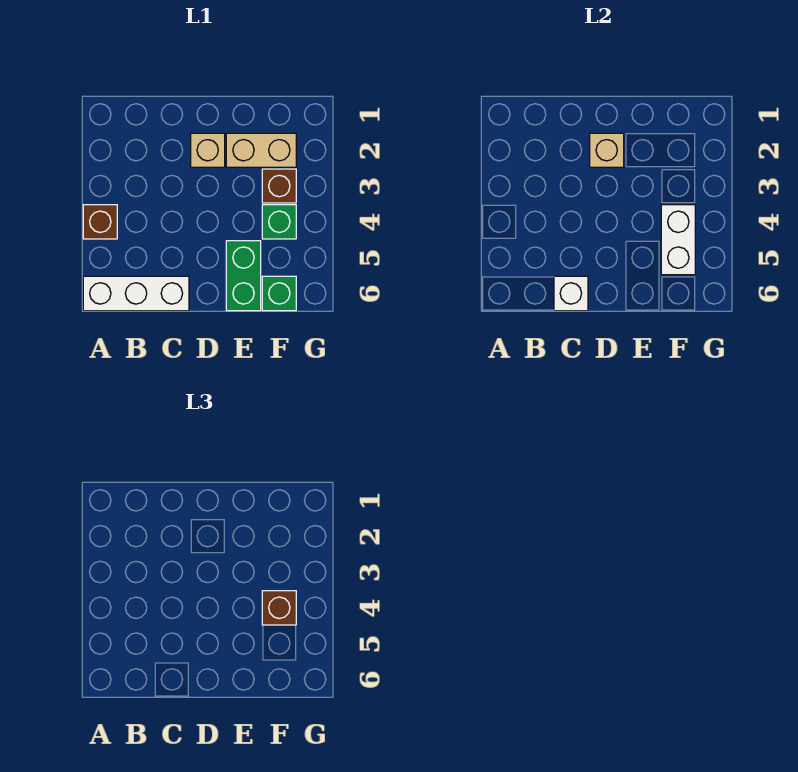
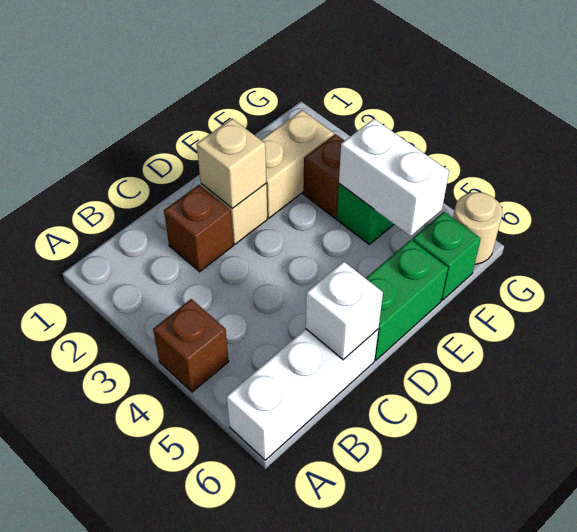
green brick E5:E6 level 1 -> green brick D6:E6 level 1
brown brick F4 level 3 -> brown brick C2 level 1
none -> tan round brick G6 level 1

